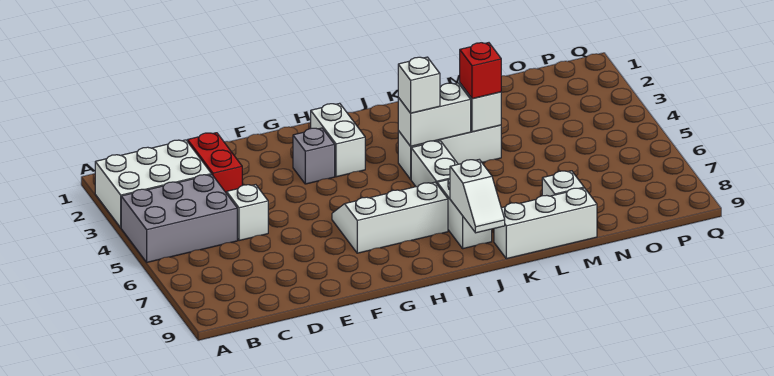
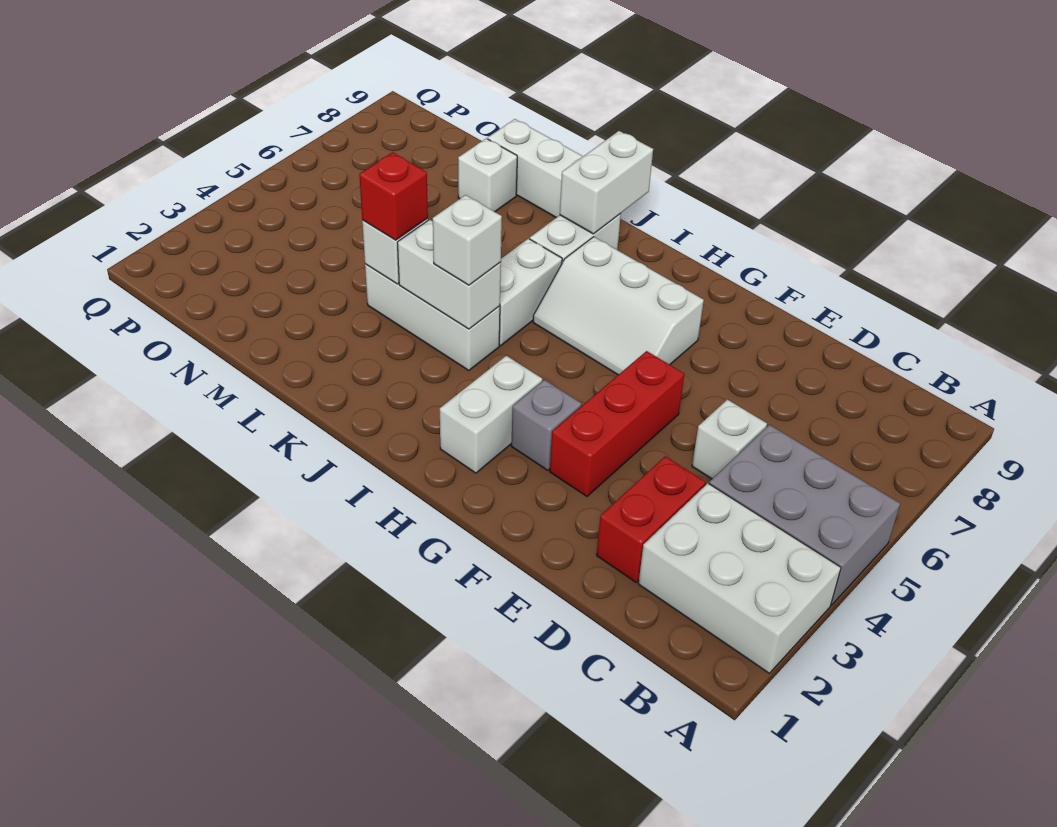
none -> red brick F3:F5 level 1
white slope J8:J9 level 2 top 8 -> white brick J8:J9 level 2

